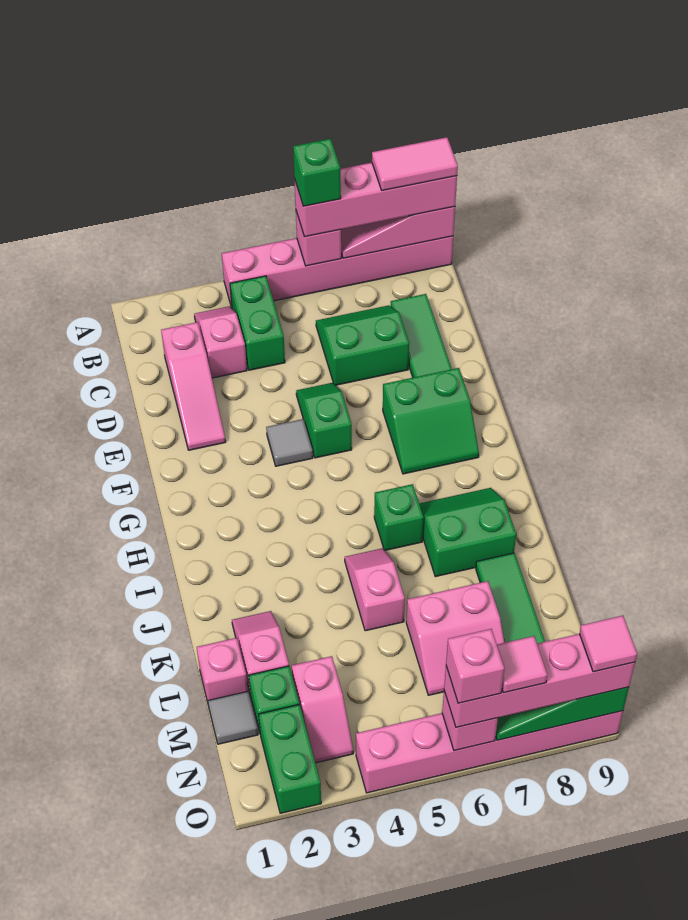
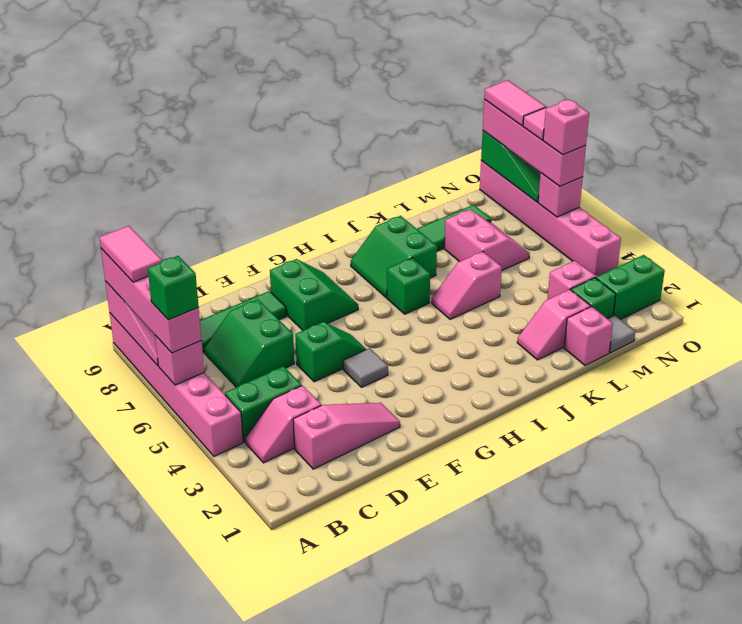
green slope E5:F5 level 1 top F -> green slope E5:F5 level 1 top E
pink tile O9 level 4 -> pink tile O8:O9 level 4

